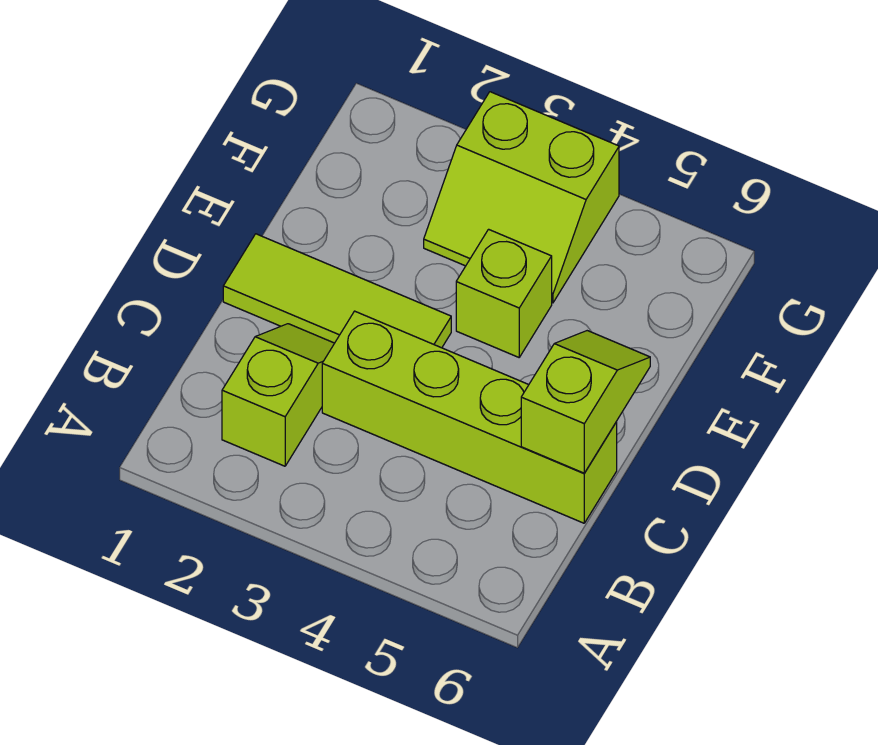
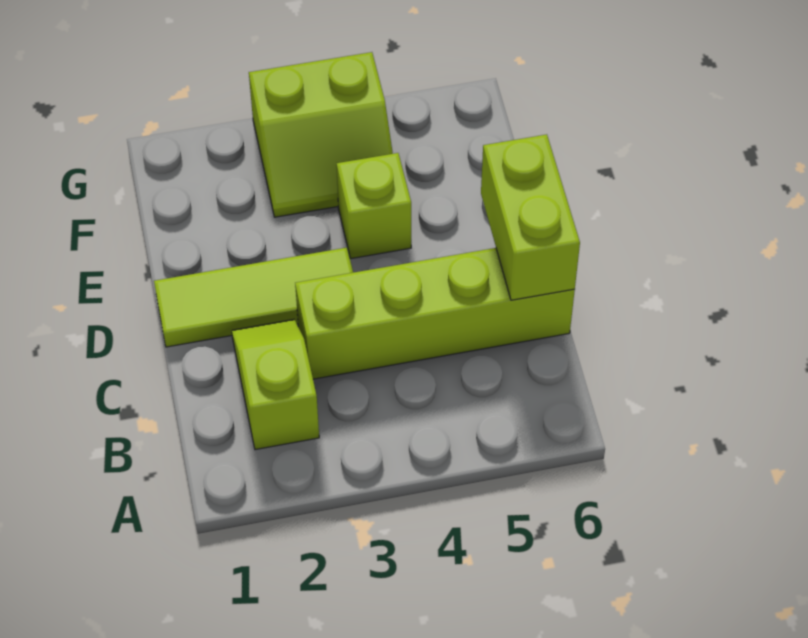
lime slope C6:D6 level 2 top C -> lime brick C6:D6 level 2

